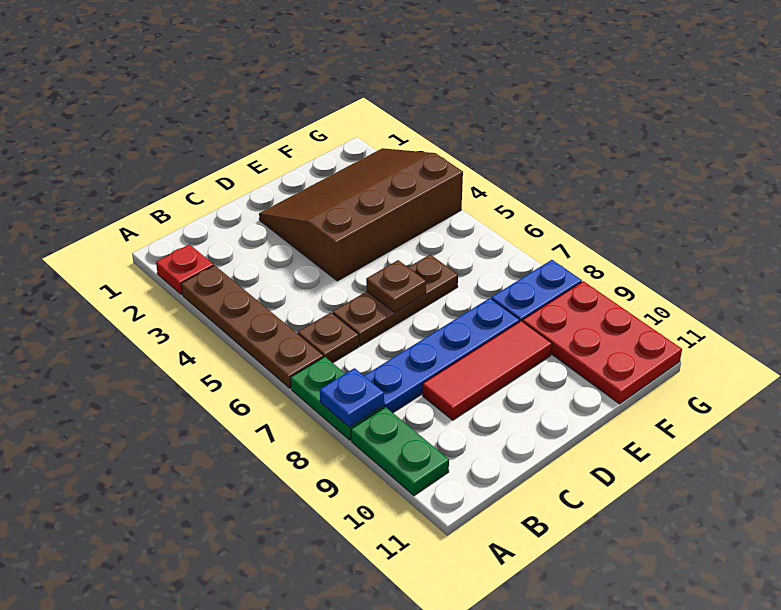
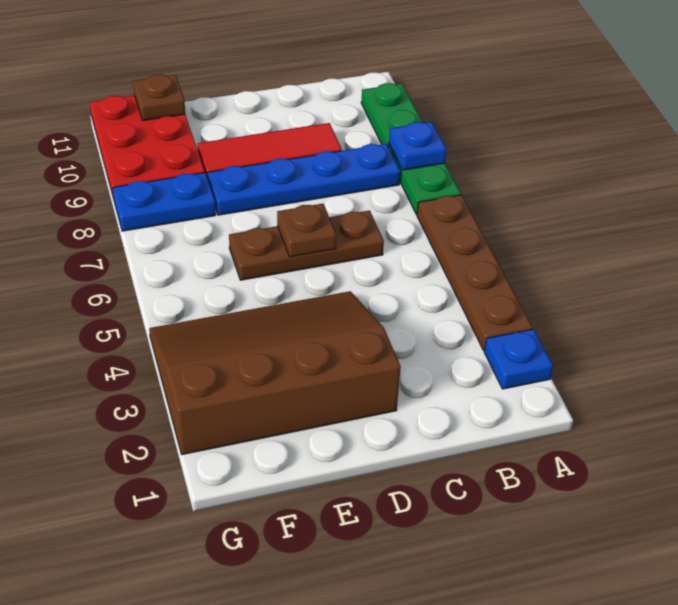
red plate A2 level 1 -> blue plate A2 level 1
brown plate B6 level 1 -> brown plate F11 level 2
brown slope D2:G4 level 1 top 4 -> brown slope D2:G4 level 1 top 2

